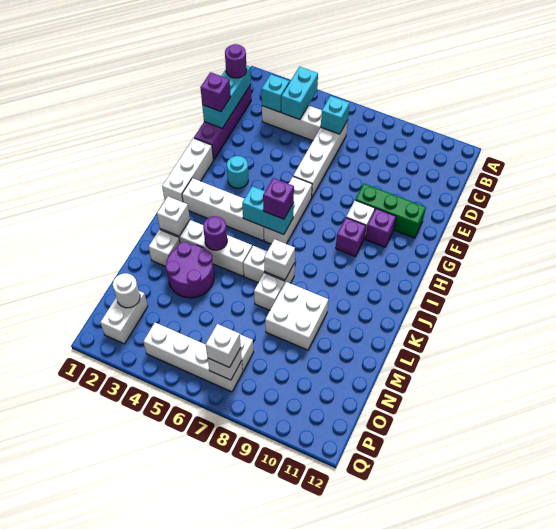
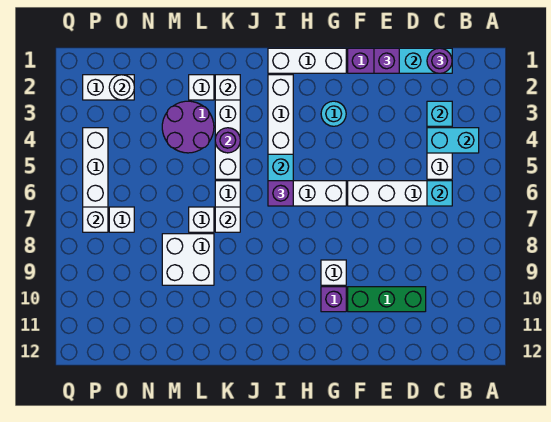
green brick F9:F11 level 1 -> green brick D10:F10 level 1
purple brick H9 level 1 -> none
white brick P7 level 3 -> none

